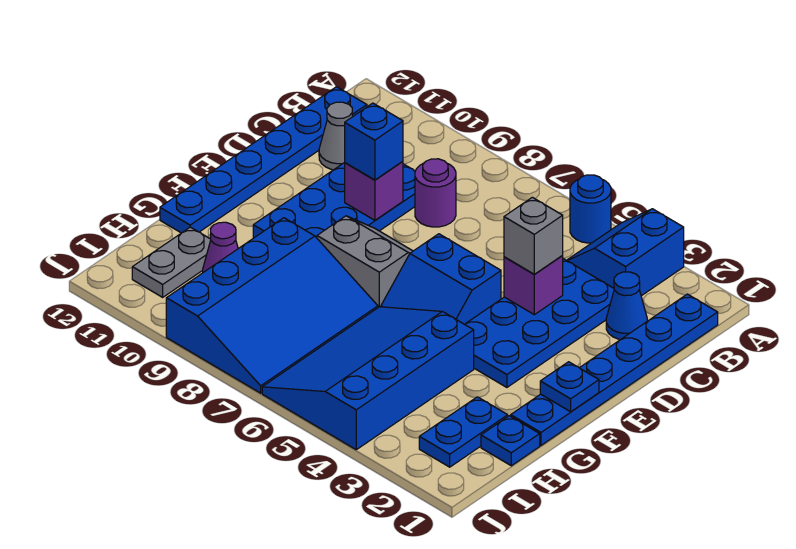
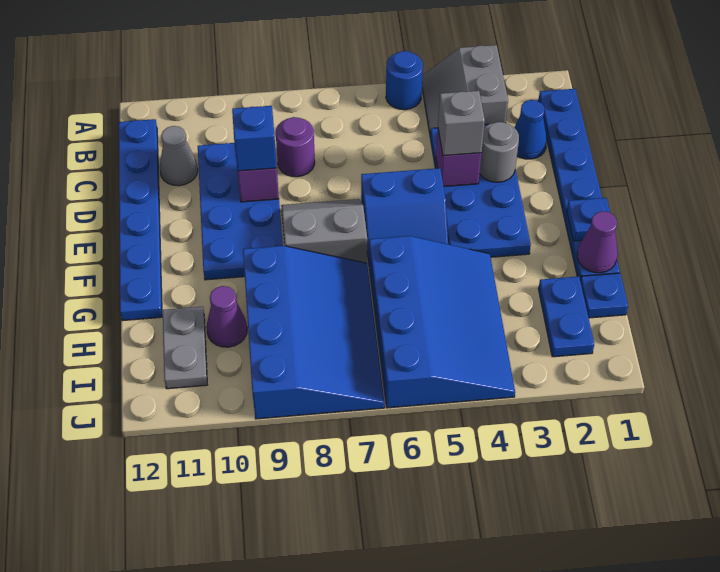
blue slope A3:B4 level 1 top 3 -> grey slope A3:B4 level 1 top 3
none -> grey round brick D3 level 2
none -> purple cone G1 level 2
blue slope G4:J6 level 1 top 4 -> blue slope G4:J6 level 1 top 6

